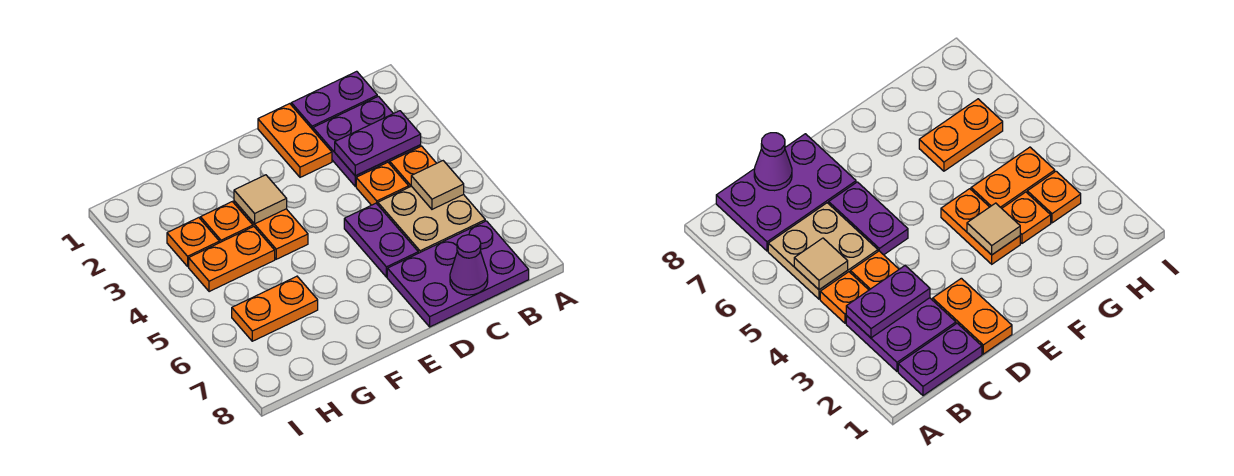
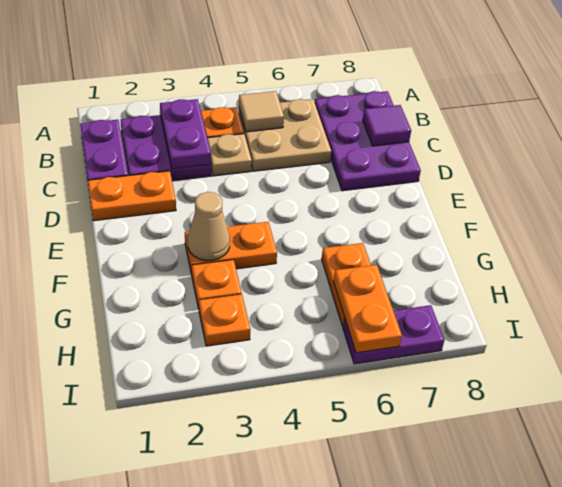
orange plate C4 level 1 -> tan plate C4 level 1
purple cone C8 level 2 -> purple tile C8 level 2
purple plate D5:D6 level 1 -> purple plate I6:I7 level 1
tan tile F3 level 2 -> tan cone F3 level 2
orange plate G4:H4 level 1 -> orange plate H6:I6 level 2

